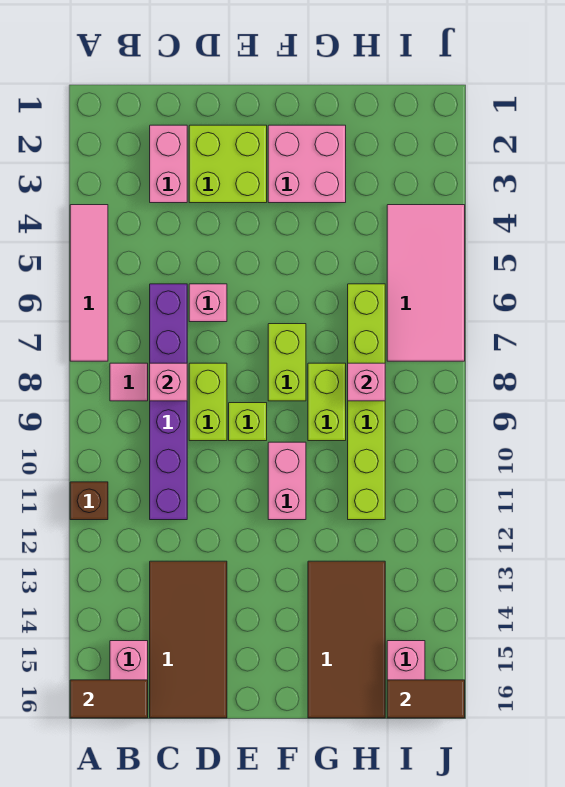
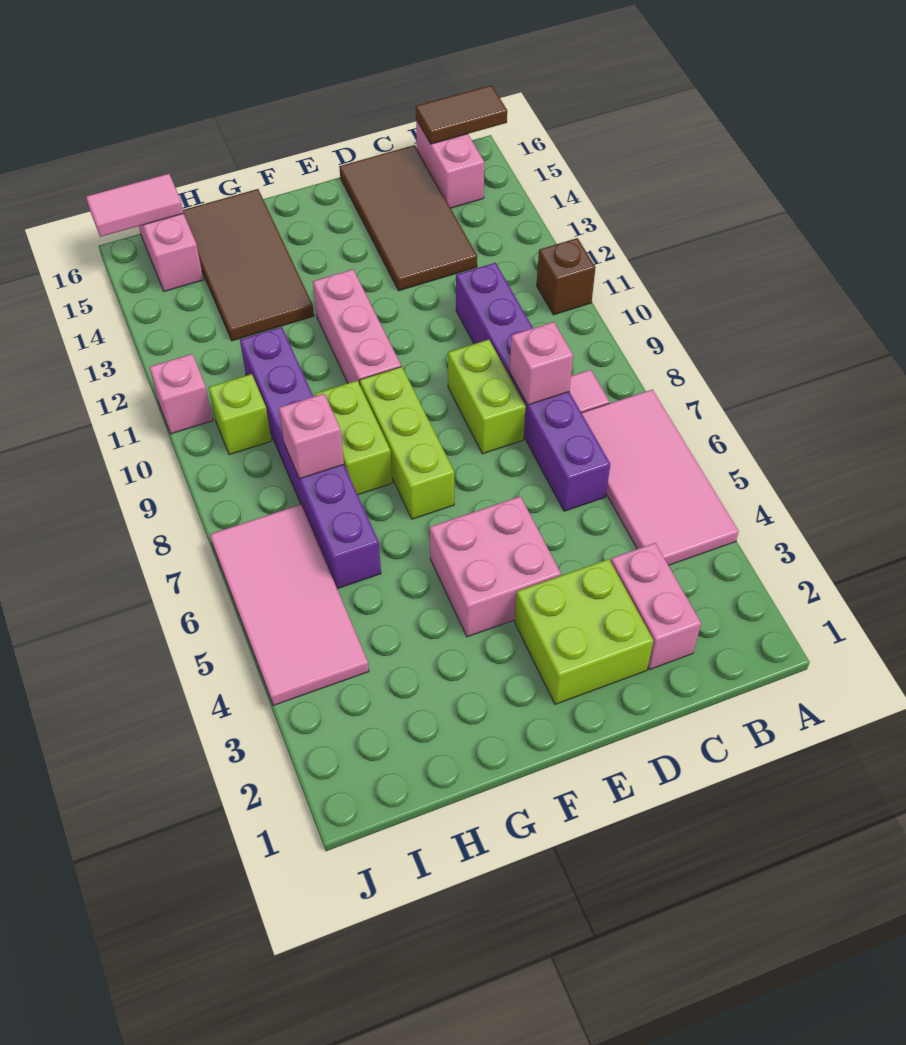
pink tile A4:A7 level 1 -> pink tile A4:B7 level 1
pink brick D6 level 1 -> pink brick J11 level 1
lime brick E9 level 1 -> lime brick I10 level 1
pink brick F2:G3 level 1 -> pink brick E4:F5 level 1
lime brick F7:F8 level 1 -> lime brick F7:F9 level 1
pink brick F10:F11 level 1 -> pink brick F10:F12 level 1
lime brick H6:H11 level 1 -> purple brick H6:H11 level 1
brown tile I16:J16 level 2 -> pink tile I16:J16 level 2

